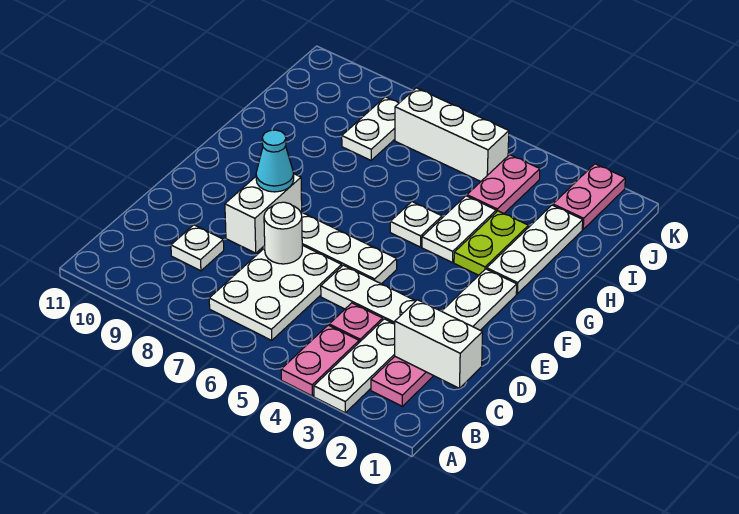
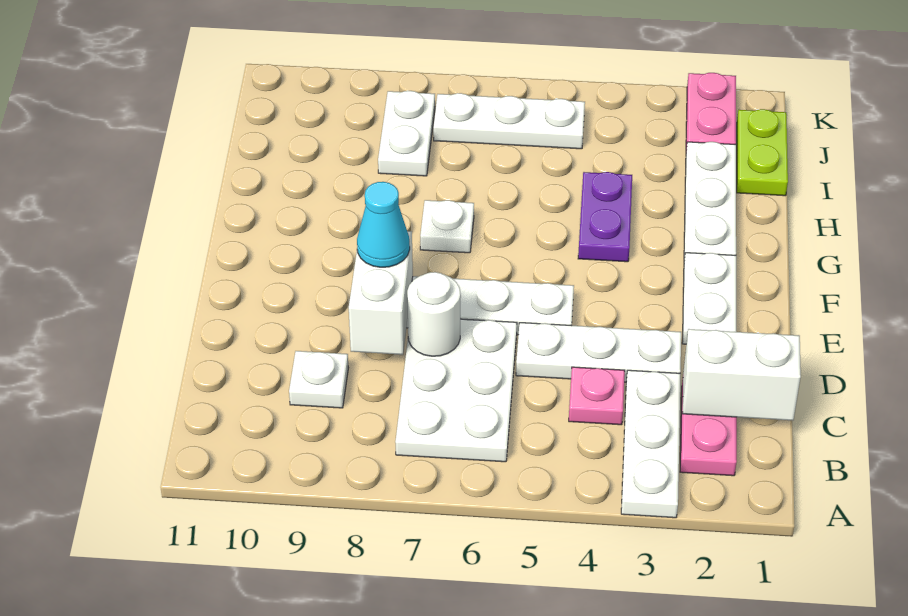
pink plate A4:B4 level 1 -> none
lime plate G3:H3 level 1 -> lime plate I1:J1 level 1
white plate G4:H4 level 1 -> purple plate G4:H4 level 1
white plate G5 level 1 -> white plate G7 level 1
pink plate I4:J4 level 1 -> none
white brick J5:J7 level 1 -> white plate J5:J7 level 1

